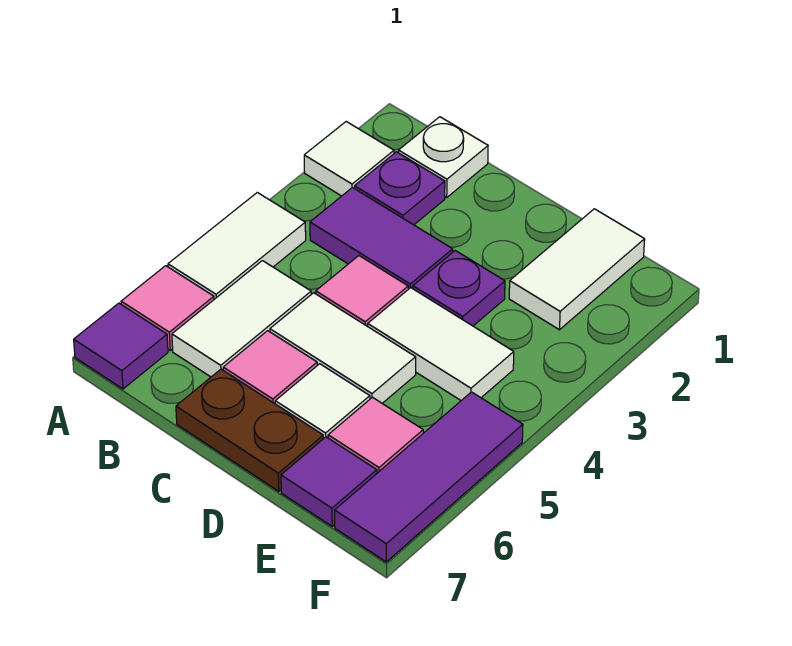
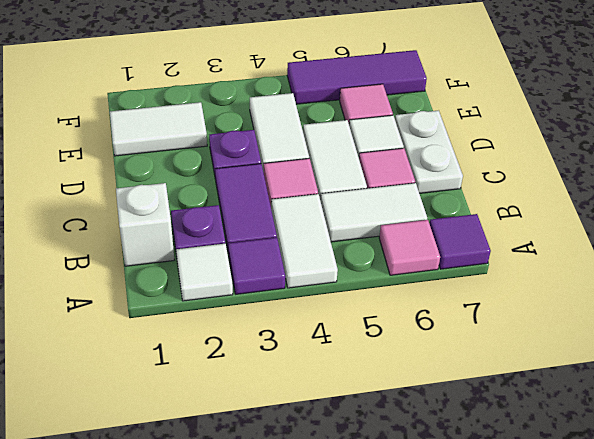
white tile A4:A5 level 1 -> white tile A4:B4 level 1
white plate B1 level 1 -> white brick B1 level 1
brown plate C7:D7 level 1 -> white plate C7:D7 level 1
purple tile E7 level 1 -> purple tile A3 level 1

